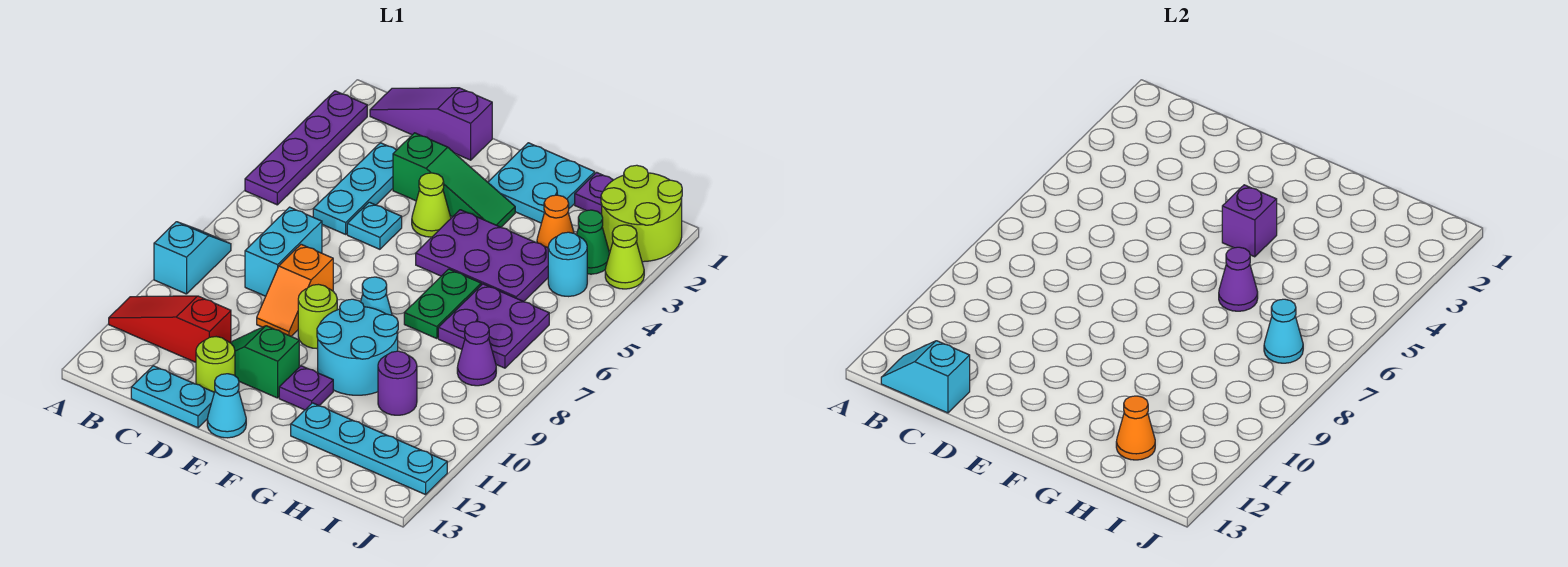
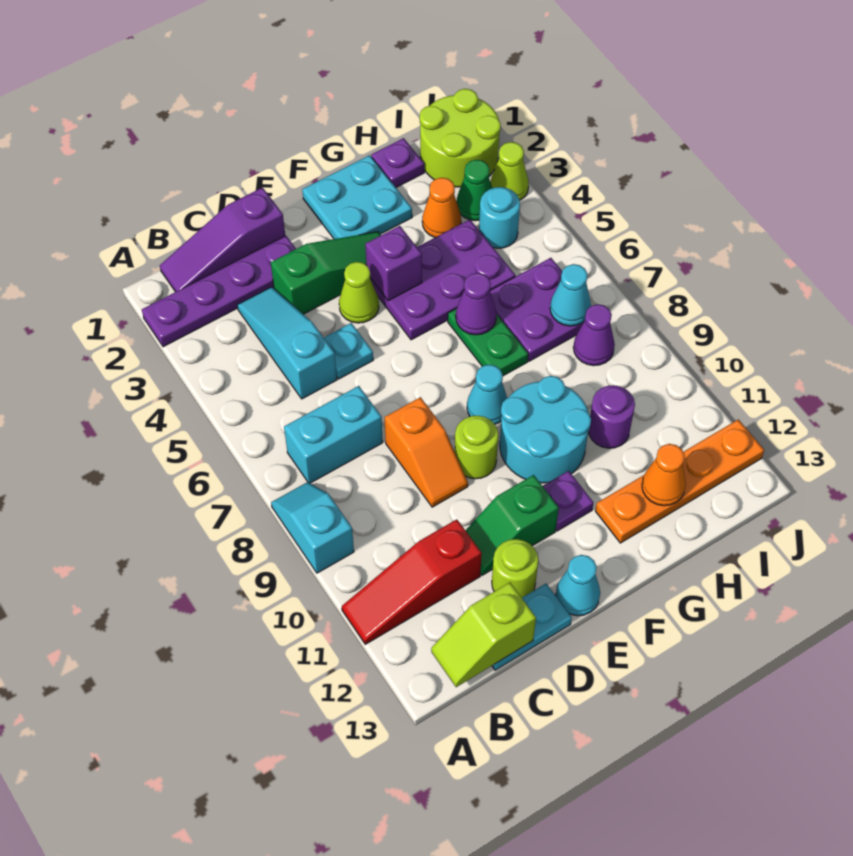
purple plate A2:A5 level 1 -> purple plate A2:D2 level 1
cyan slope B13:C13 level 2 top C -> lime slope B13:C13 level 2 top C
cyan plate C3:C5 level 1 -> cyan slope C3:C5 level 1 top 5
cyan brick C7:C8 level 1 -> cyan brick B7:C7 level 1
cyan plate G12:J12 level 1 -> orange plate G12:J12 level 1

